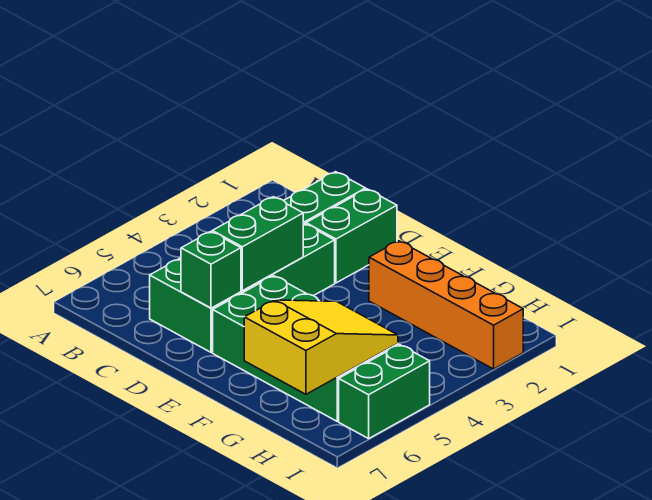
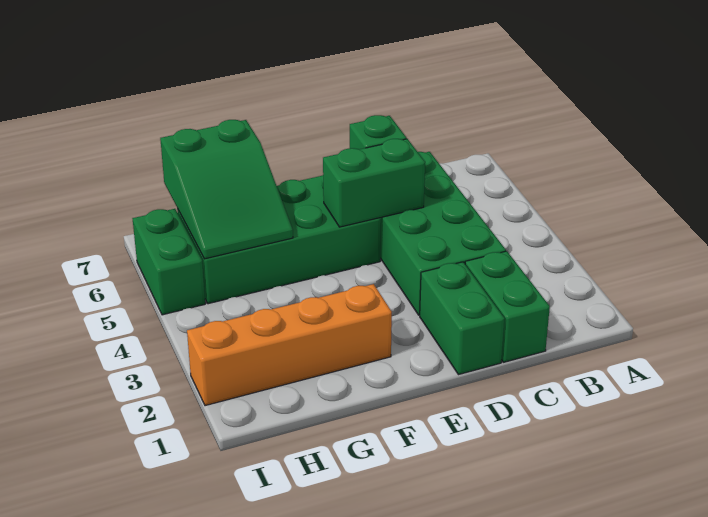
green brick D4:D5 level 2 -> green brick D5:E5 level 2
yellow slope G5:H7 level 2 top 7 -> green slope G5:H7 level 2 top 7

